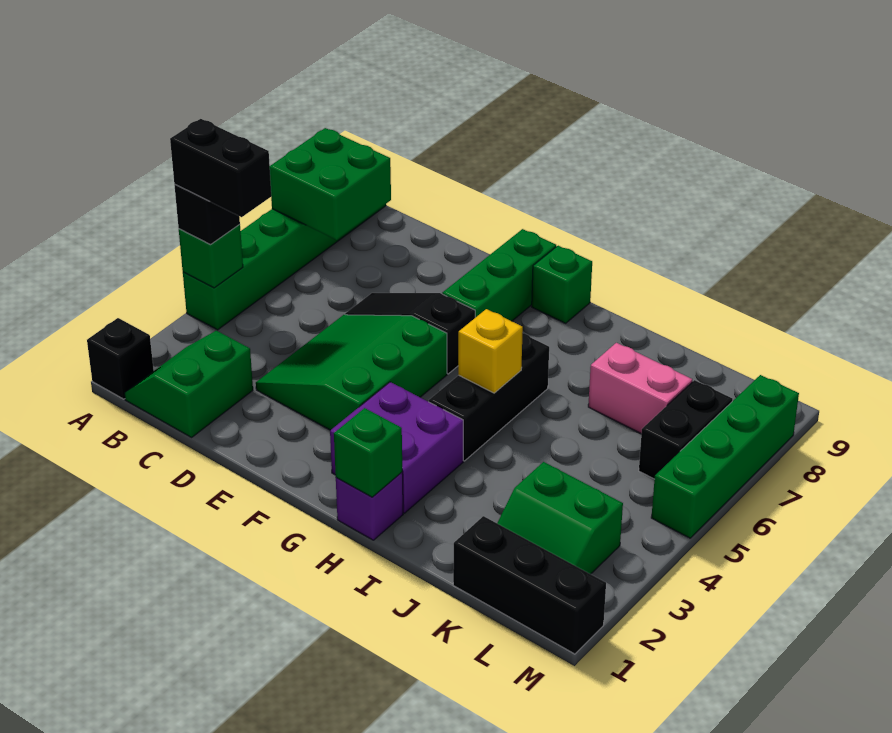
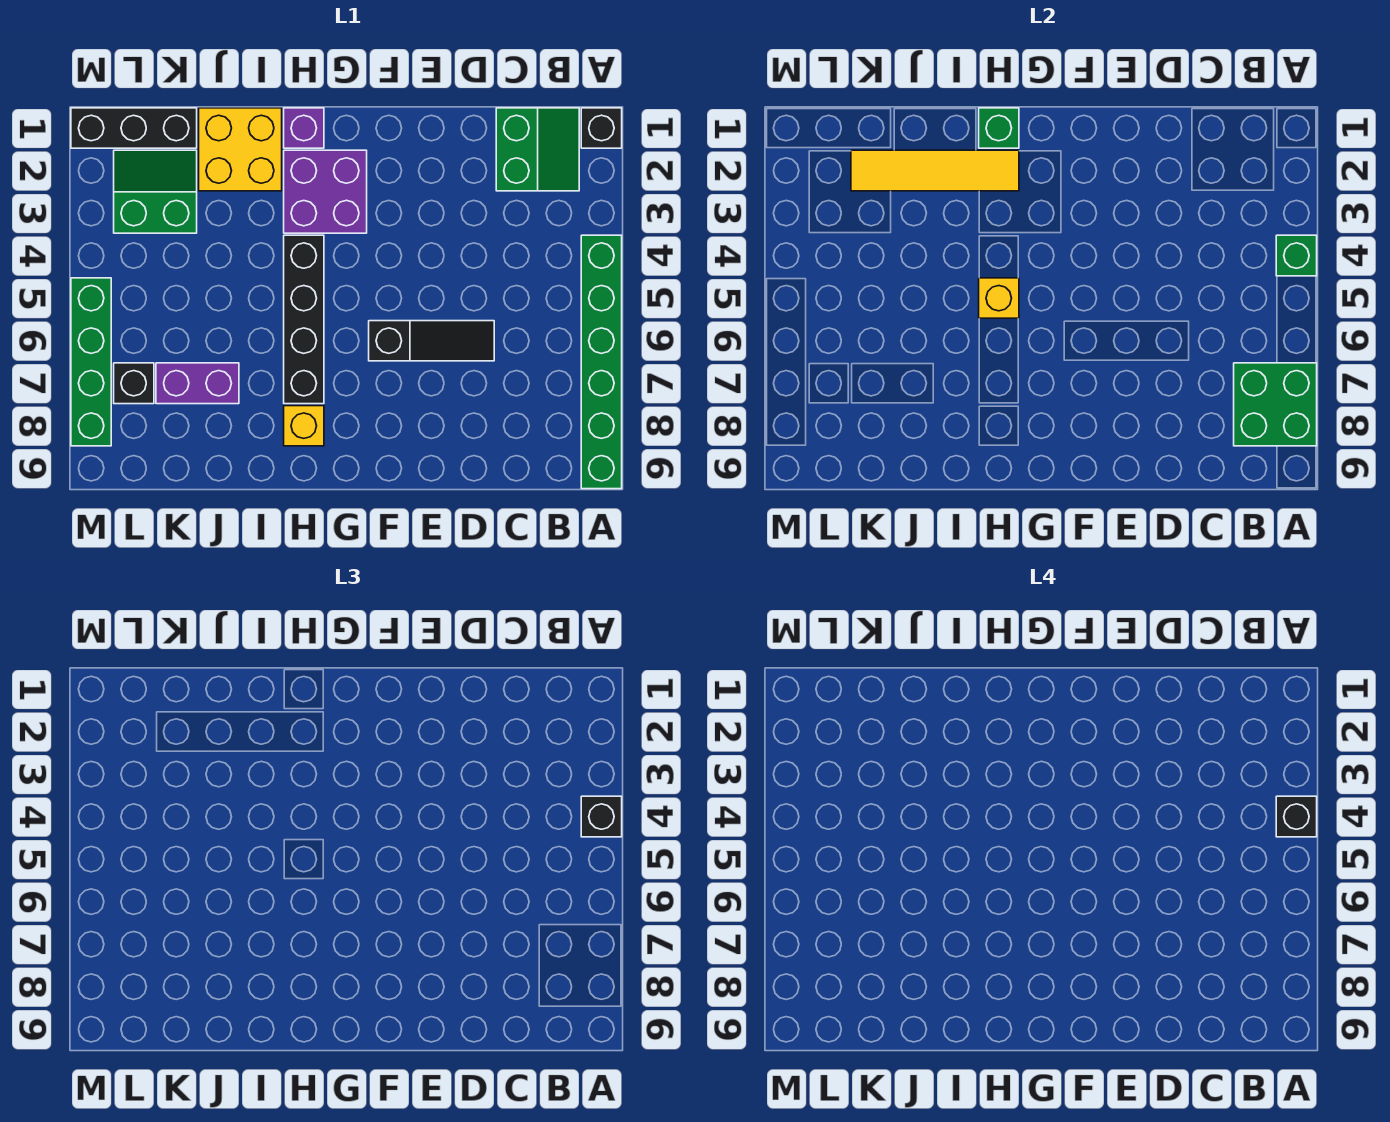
black brick A4:B4 level 4 -> black brick A4 level 4
green slope D3:F5 level 1 top F -> none
green brick F7:F9 level 1 -> none
green brick G9 level 1 -> none
none -> yellow tile H2:K2 level 2
black brick H4:H6 level 1 -> black brick H4:H7 level 1
none -> yellow brick H8 level 1
none -> yellow brick I1:J2 level 1
pink brick J7:K7 level 1 -> purple brick J7:K7 level 1
black brick L6:L7 level 1 -> black brick L7 level 1

